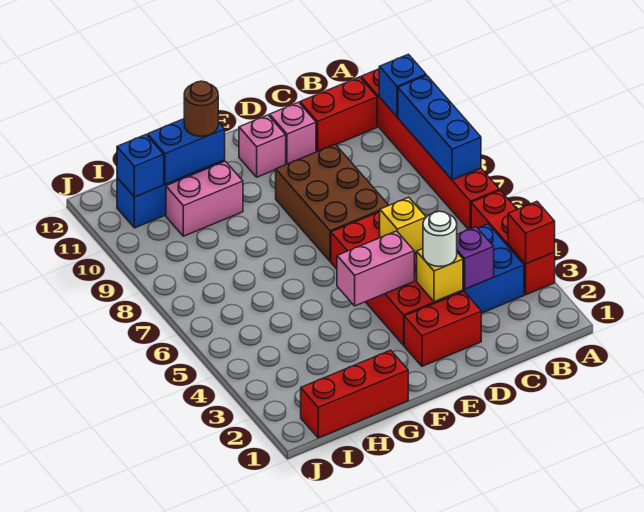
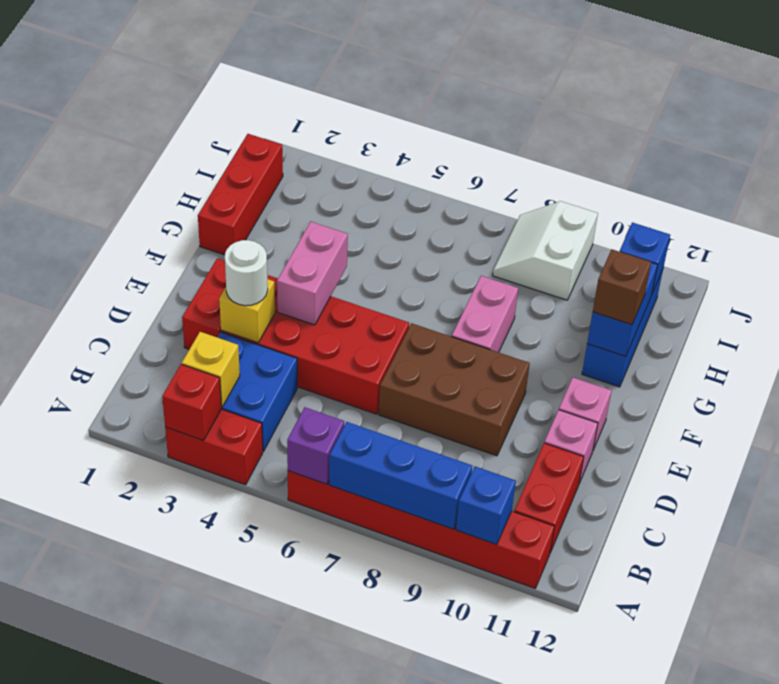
red brick A3:A5 level 1 -> red brick A3:A4 level 1
purple brick C3 level 2 -> purple brick A6 level 2
yellow brick D5 level 2 -> yellow brick B3 level 2
pink brick G10:H10 level 1 -> pink brick F8:G8 level 1
brown round brick G11 level 3 -> brown brick G11 level 3
none -> white slope I8:J9 level 1 top 9

